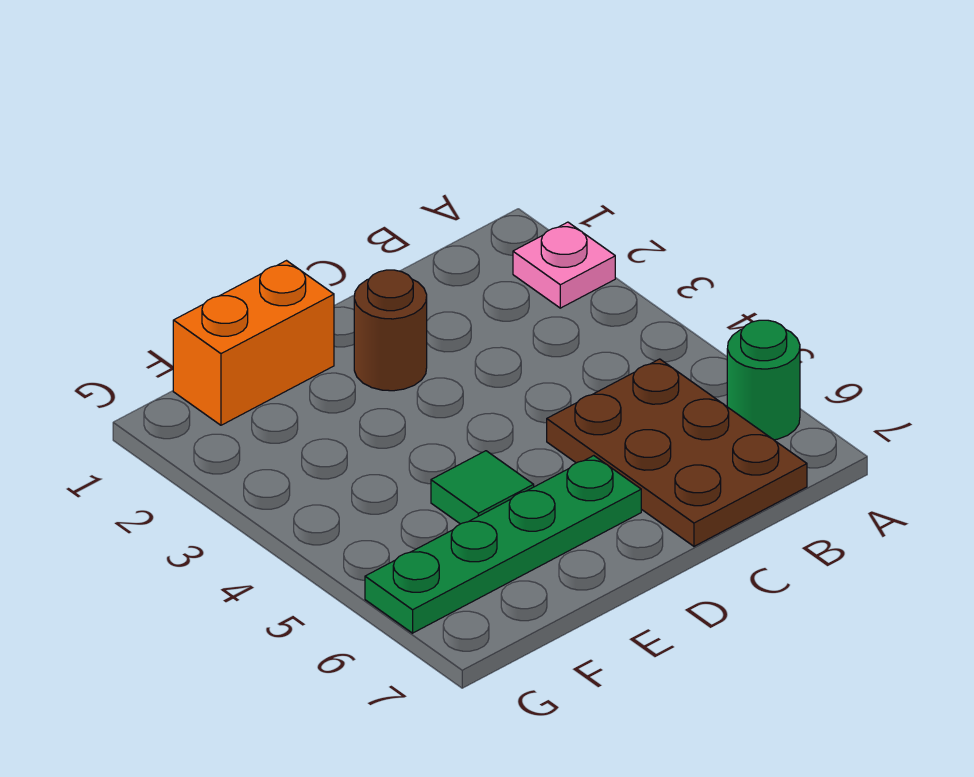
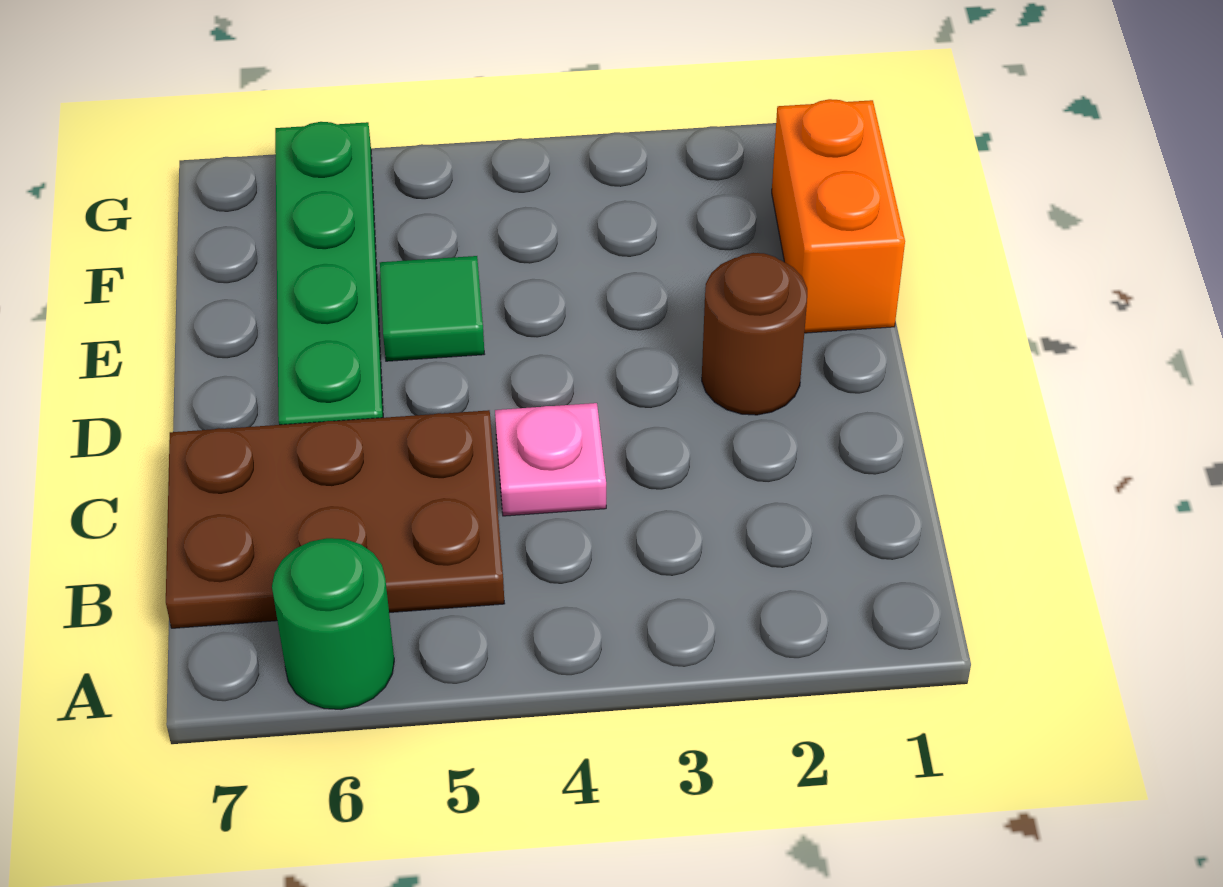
pink plate A2 level 1 -> pink plate C4 level 1

